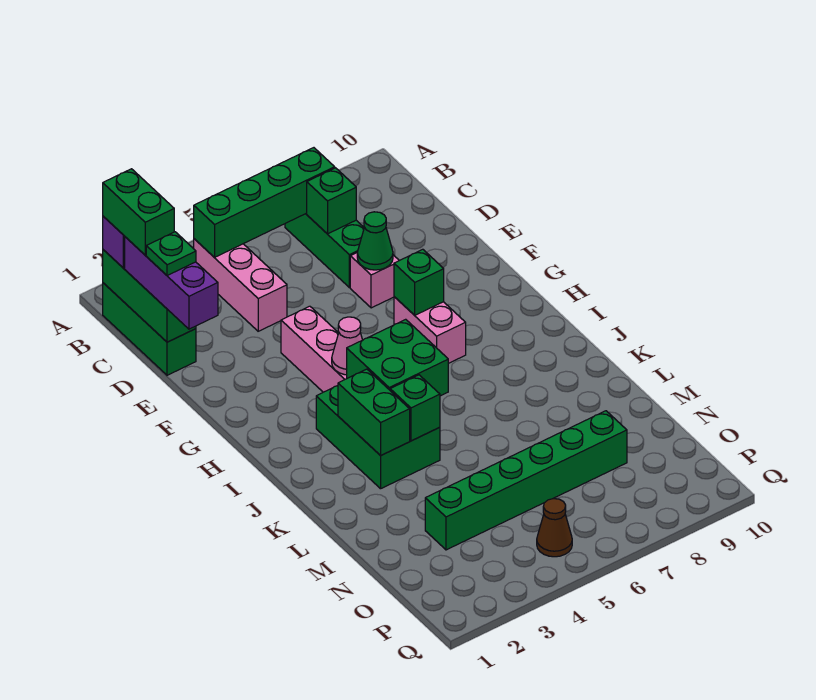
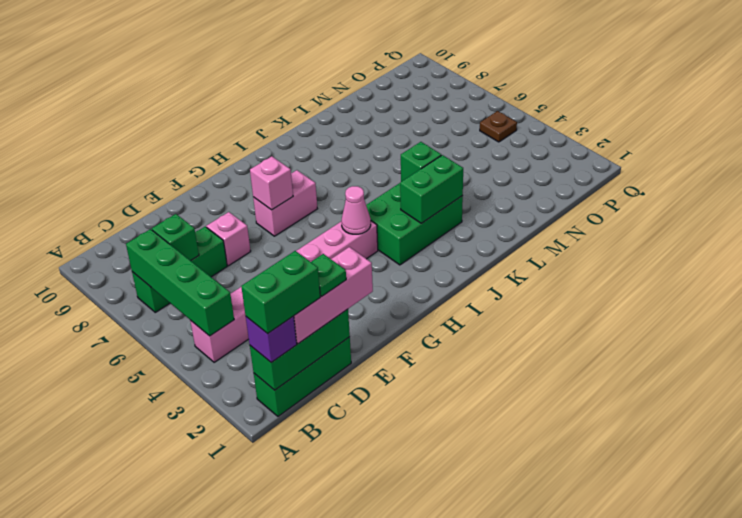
purple brick C1:E1 level 3 -> pink brick C1:E1 level 3
green cone E7 level 2 -> none
green brick G7 level 2 -> pink brick G7 level 2
green brick I4:J5 level 2 -> none
green brick N3:N8 level 1 -> none
brown cone P5 level 1 -> brown plate P5 level 1

